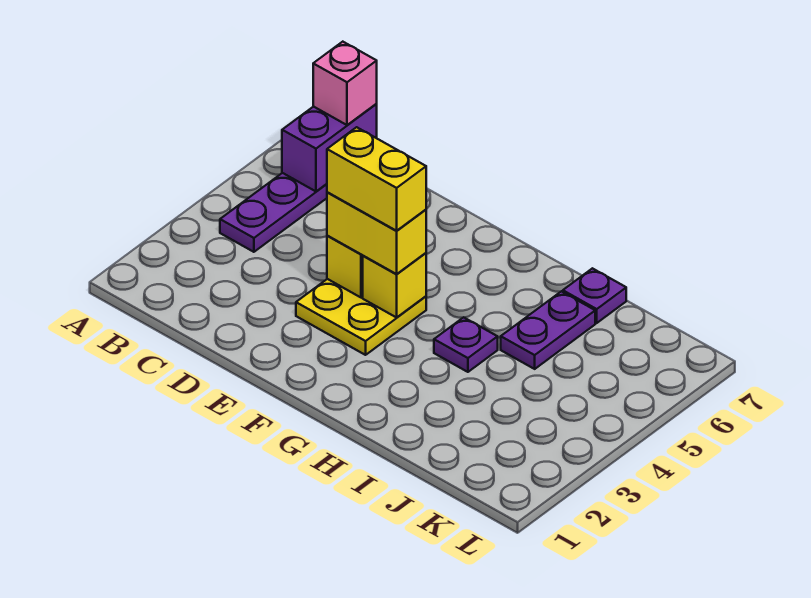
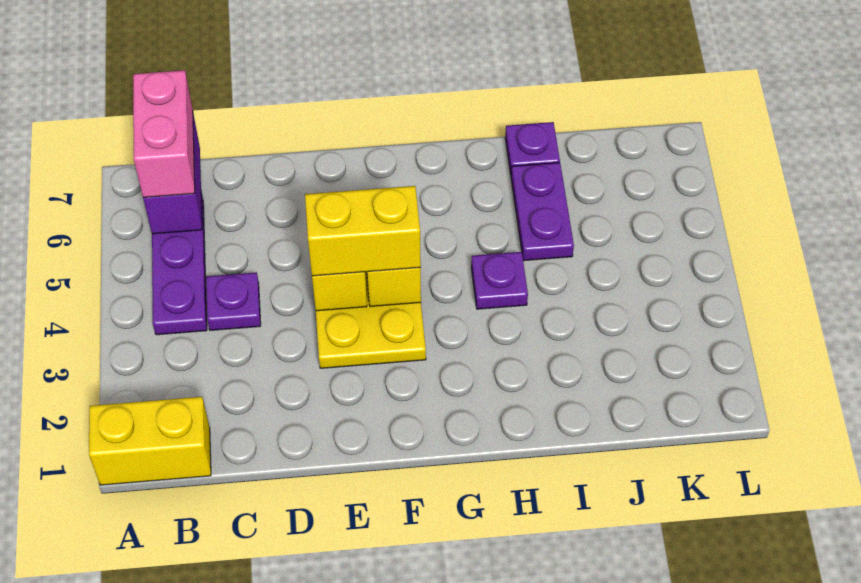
pink brick B7 level 3 -> pink brick B6:B7 level 3
none -> purple plate C4 level 1
yellow brick E4:F4 level 4 -> yellow brick A1:B1 level 1

